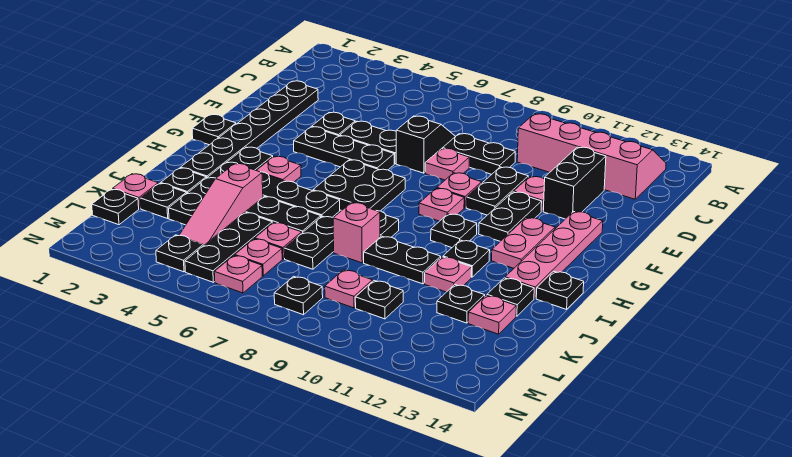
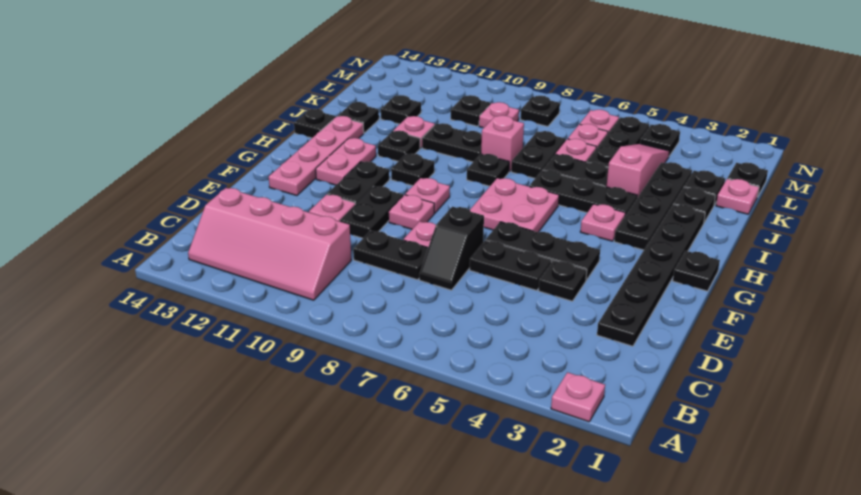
black brick D12:E12 level 1 -> none
black plate G6:H7 level 1 -> pink plate G6:H7 level 1
pink plate K13 level 1 -> pink plate A2 level 1

